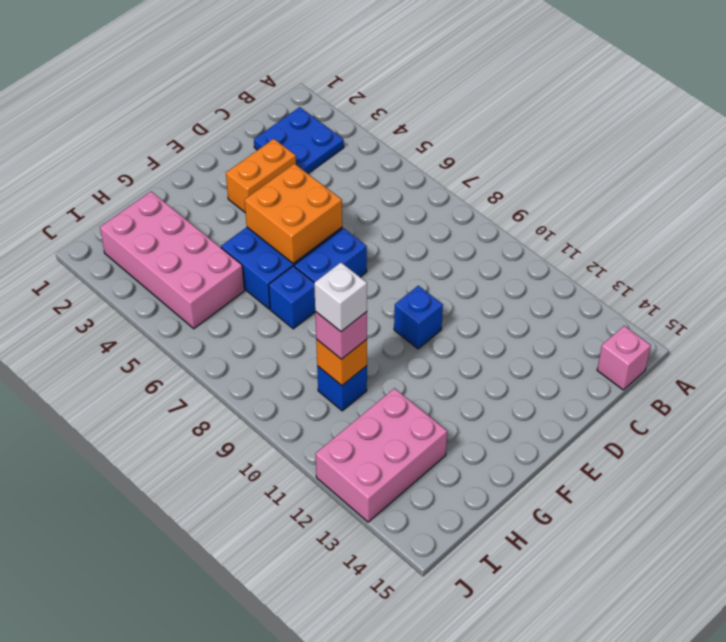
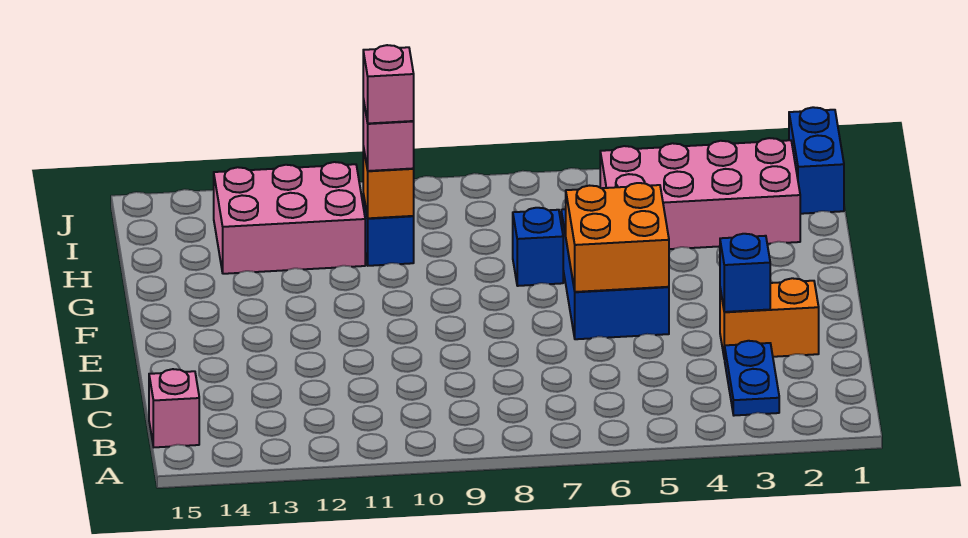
blue plate B2:C3 level 1 -> blue plate B3:C3 level 1
orange brick D3:E3 level 1 -> orange brick D2:D3 level 1
blue brick E7:F7 level 1 -> blue brick I1:J1 level 1
blue brick E10 level 1 -> blue brick D3 level 2
white brick H10 level 4 -> pink brick H10 level 4
pink brick H12:J13 level 1 -> pink brick H11:I13 level 1

